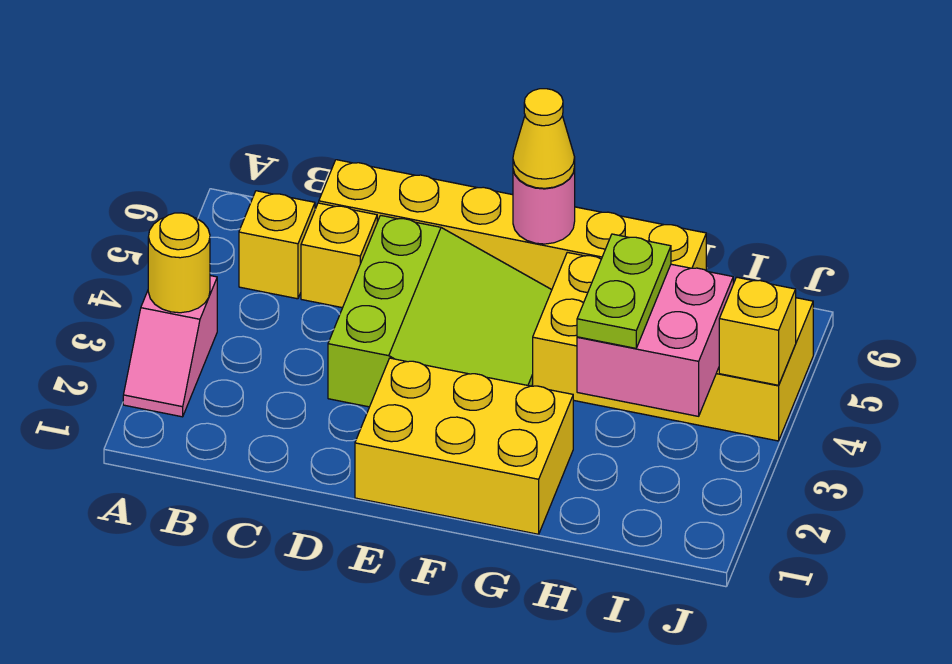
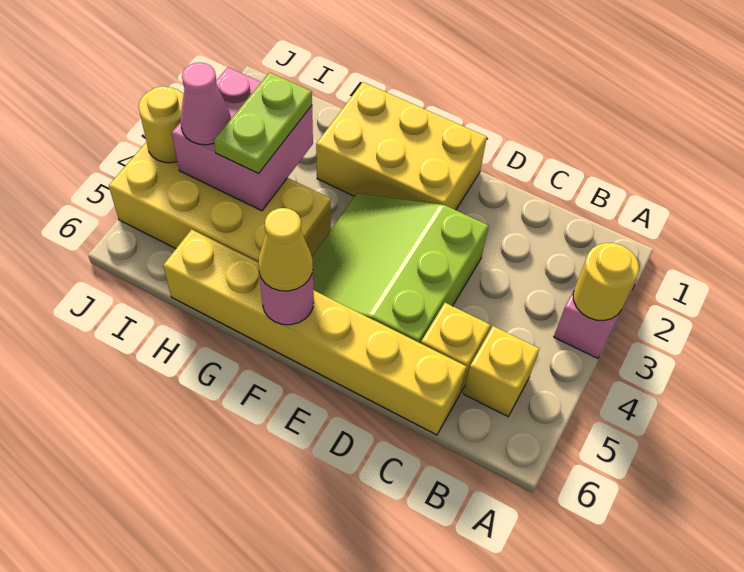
none -> pink cone I4 level 3
yellow brick J4 level 2 -> yellow round brick J4 level 2

